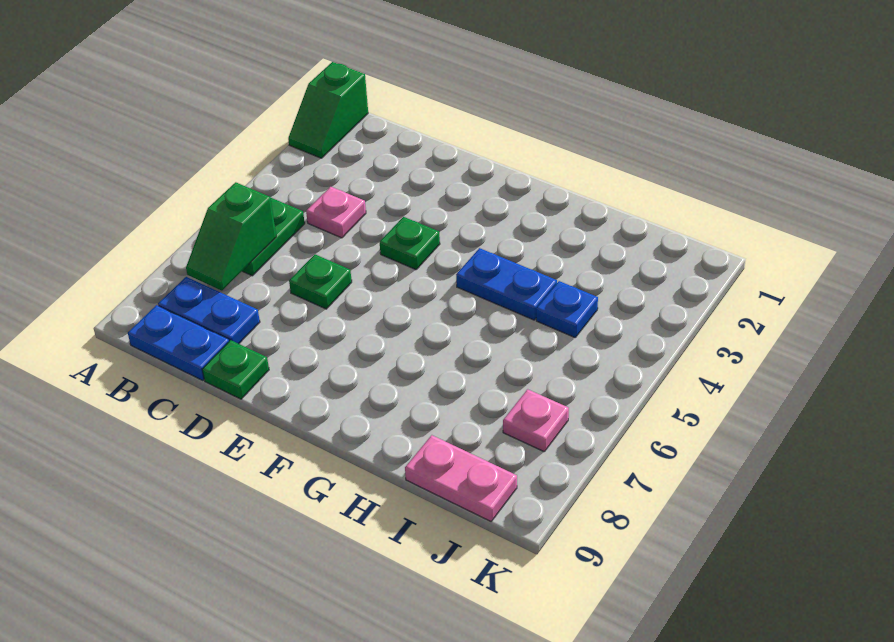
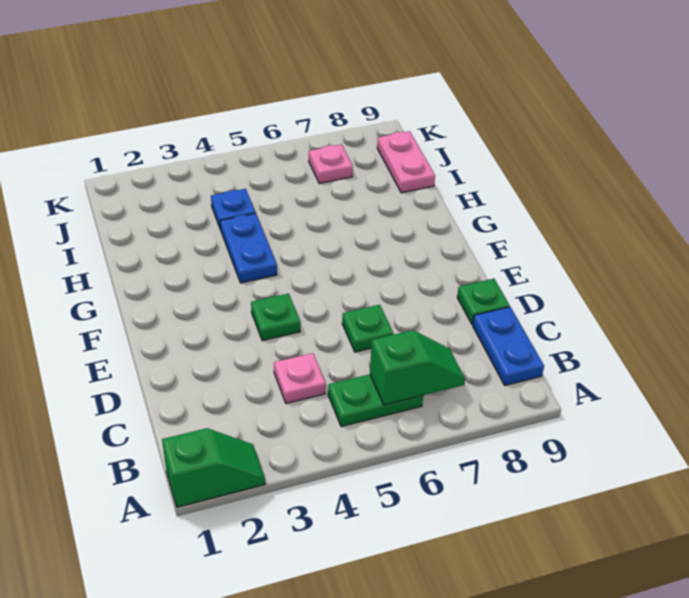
blue plate B8:C8 level 1 -> none

